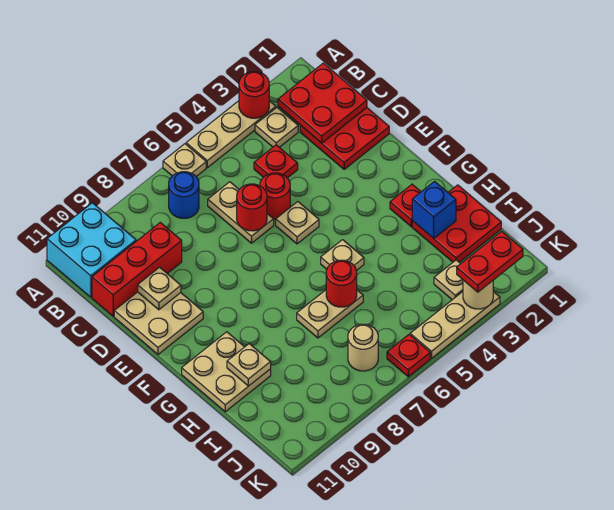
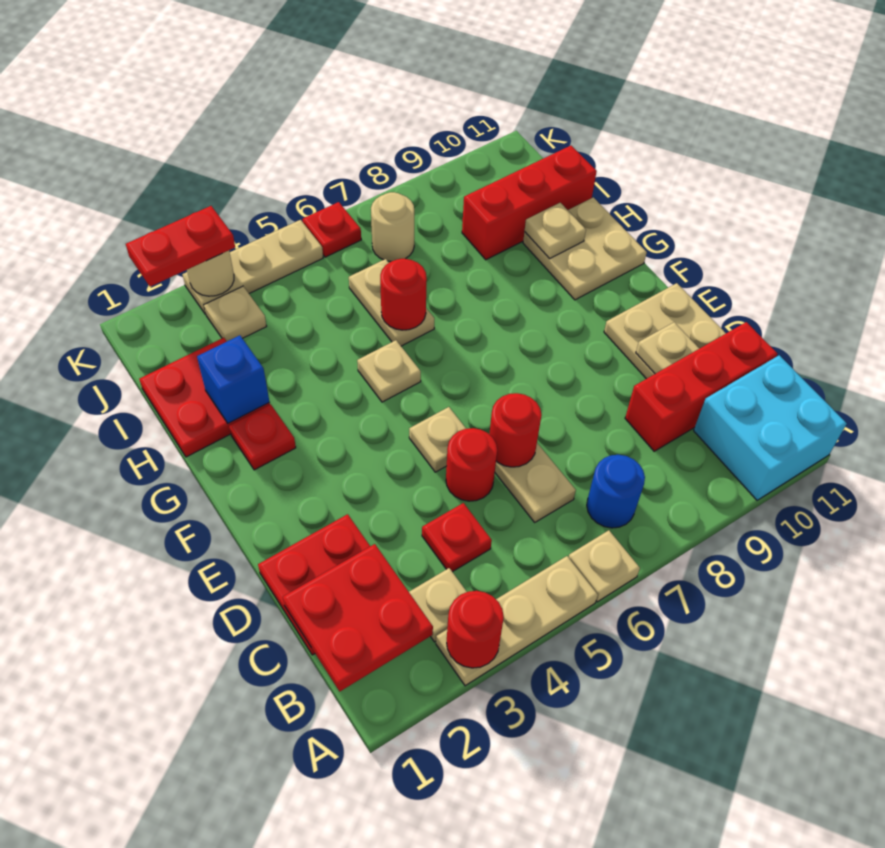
tan plate H6:H7 level 1 -> tan plate H6:I6 level 1
none -> red brick I9:I11 level 1

